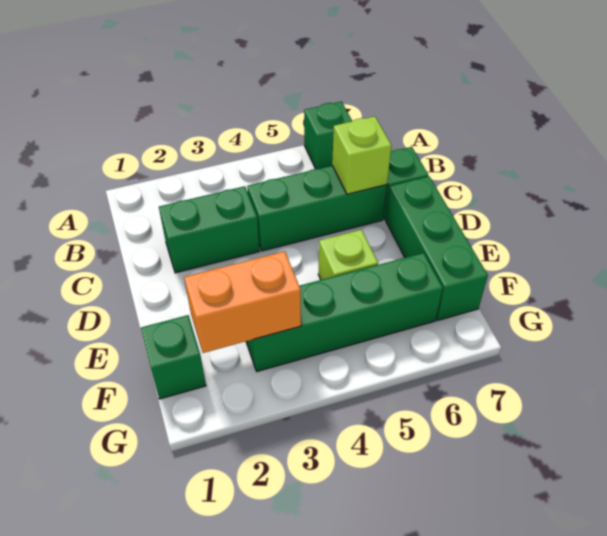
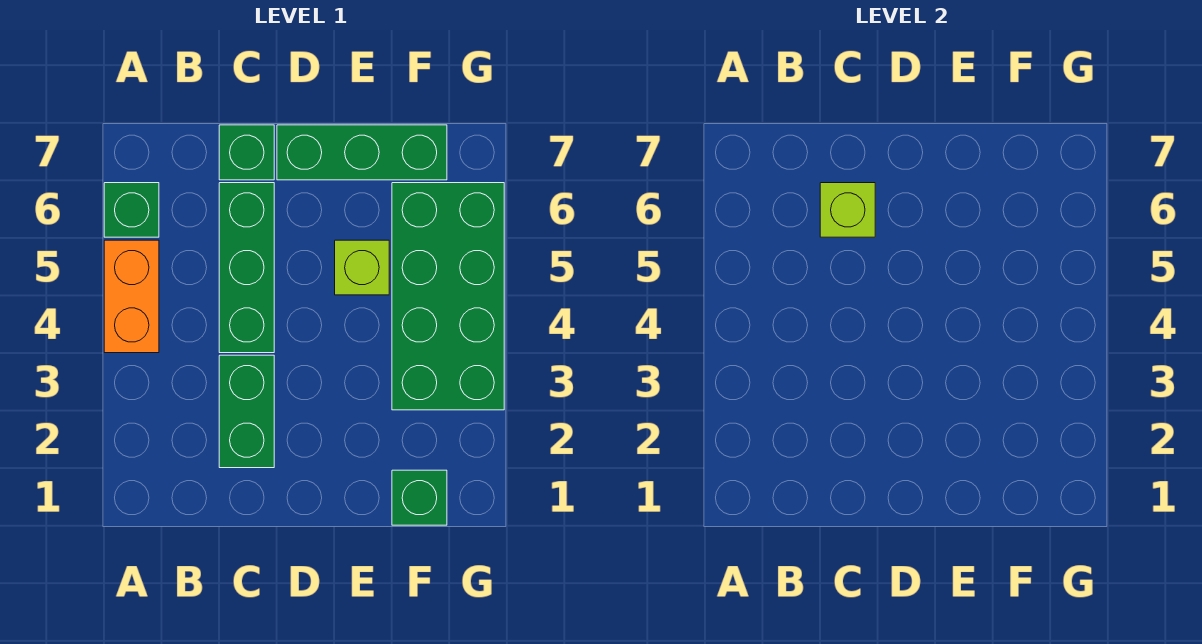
orange brick F2:F3 level 2 -> orange brick A4:A5 level 1
green brick F3:F6 level 1 -> green brick F3:G6 level 1

